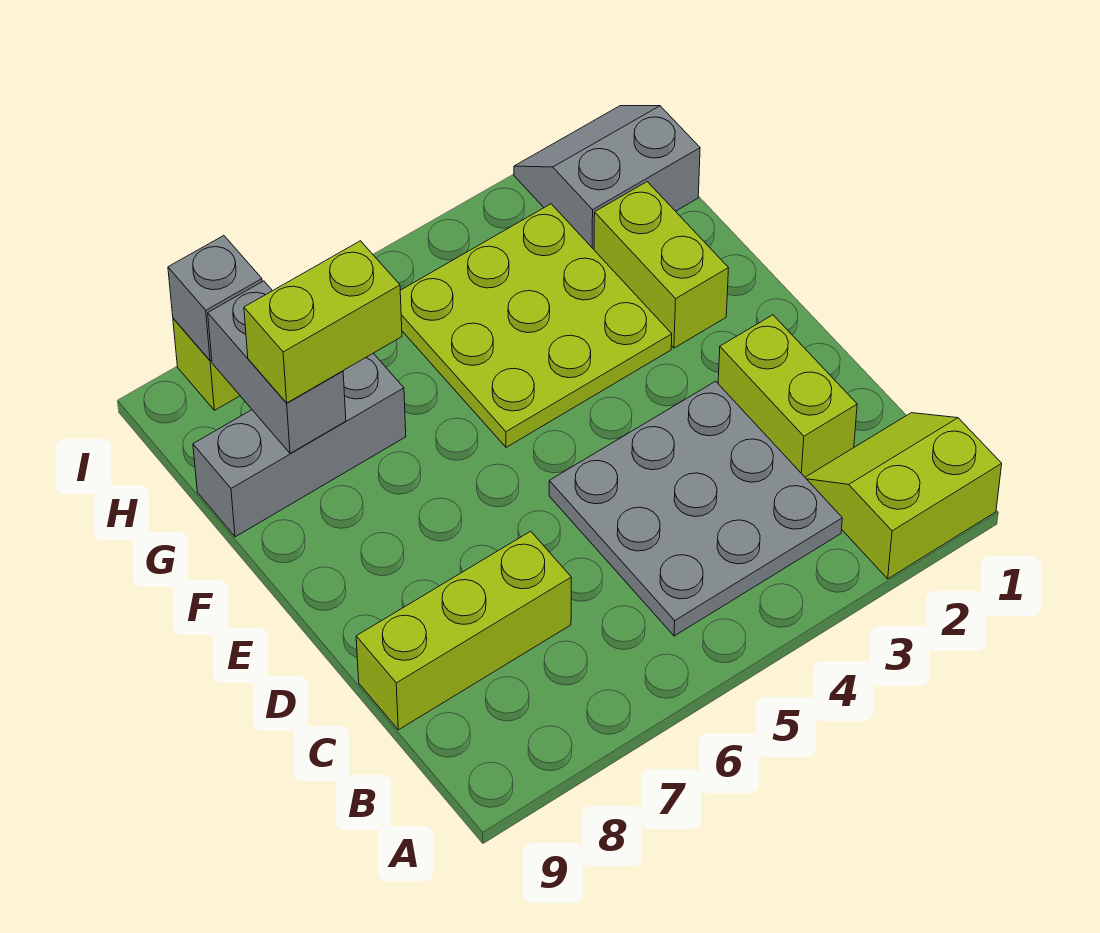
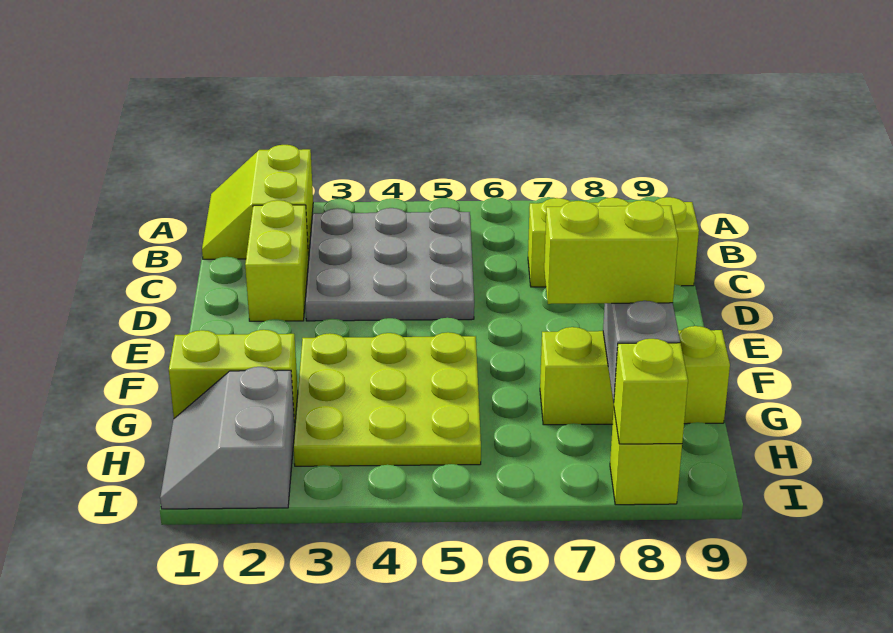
lime slope A1:B2 level 1 top A -> lime slope A1:B2 level 1 top 2
lime brick F2:G2 level 1 -> lime brick G1:G2 level 1
grey brick G7:G9 level 1 -> lime brick G7:G9 level 1
grey slope H1:I2 level 1 top H -> grey slope H1:I2 level 1 top 2
grey brick I8 level 2 -> lime brick I8 level 2

